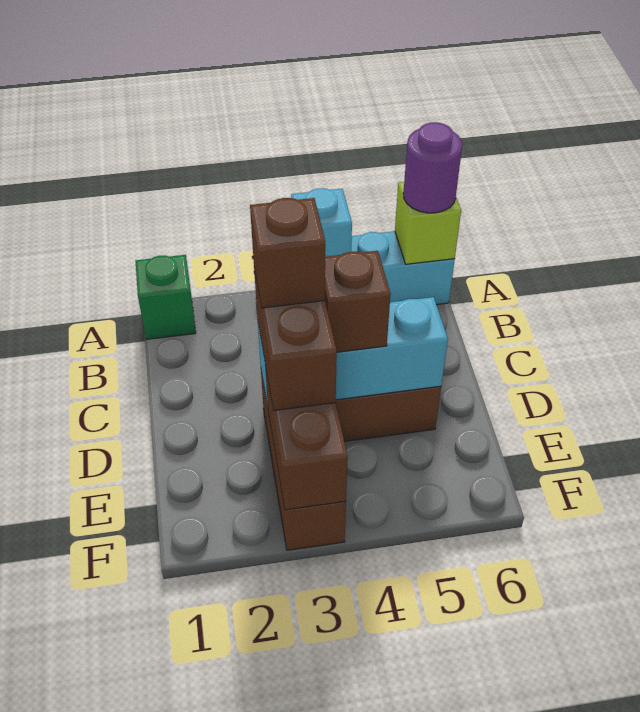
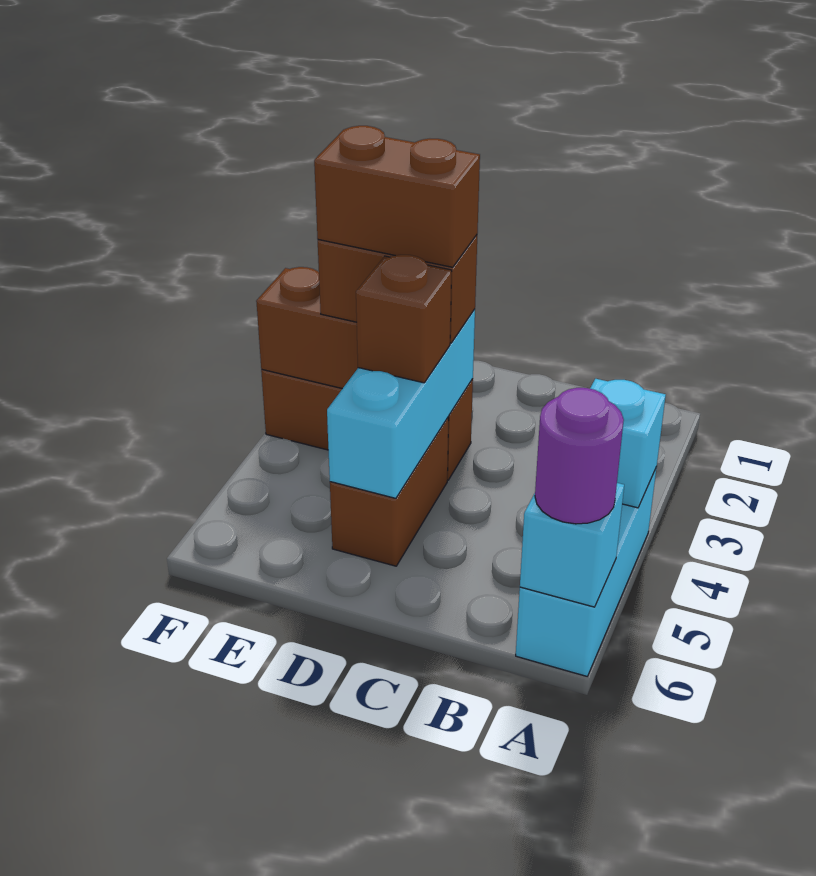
green brick A1 level 1 -> none
lime brick A6 level 2 -> cyan brick A6 level 2
brown brick D3 level 4 -> brown brick D3:E3 level 4

